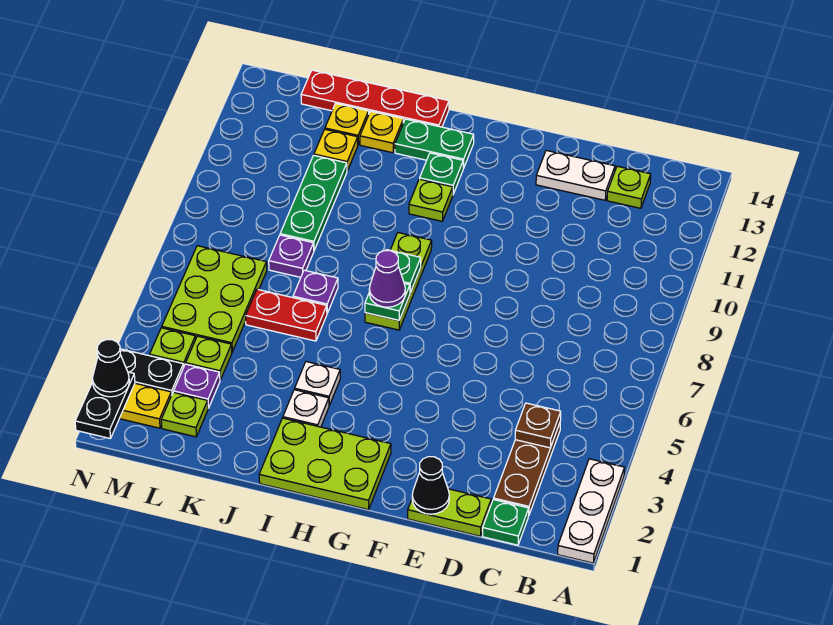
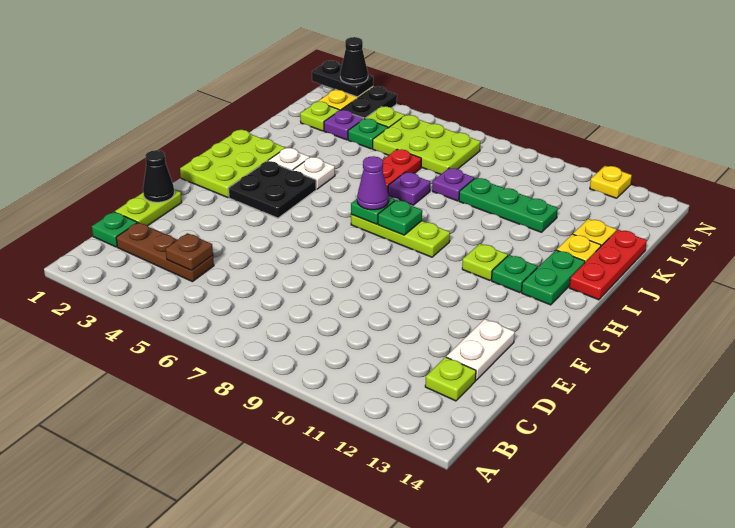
white plate A1:A3 level 1 -> none
none -> black plate G3:H4 level 1
red plate I14:L14 level 1 -> red plate I14:K14 level 1
yellow plate K12 level 1 -> yellow plate N12 level 1
lime plate L4 level 1 -> green plate L4 level 1

